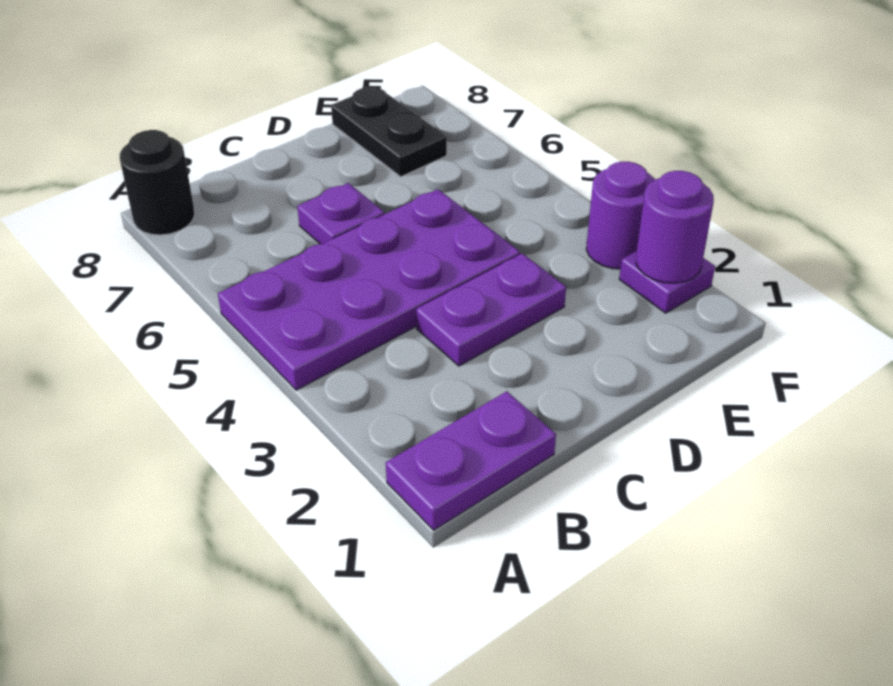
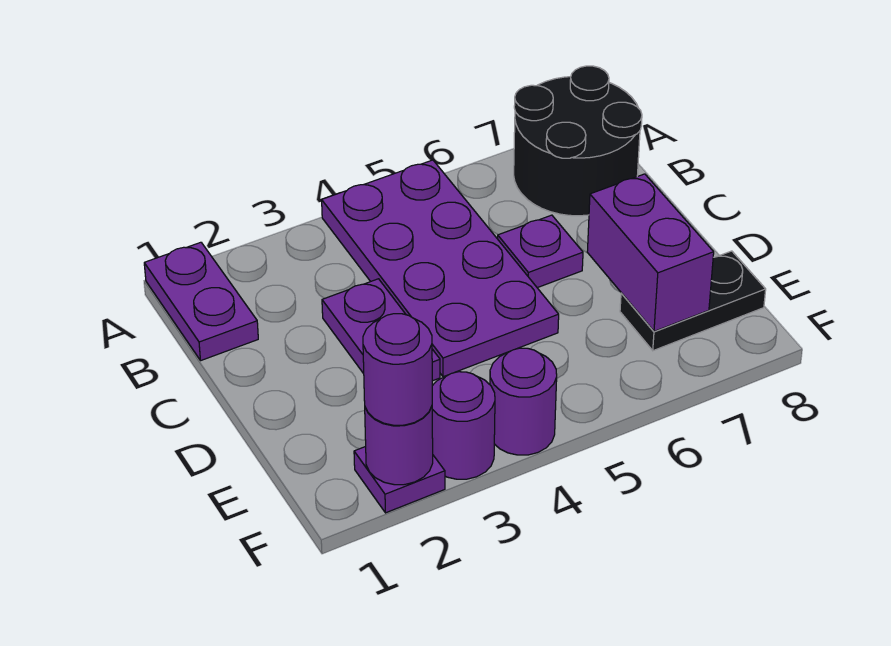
black round brick A8 level 1 -> black round brick A7:B8 level 1
none -> purple brick D7:E7 level 2
none -> purple round brick F2 level 3
none -> purple round brick F4 level 1

